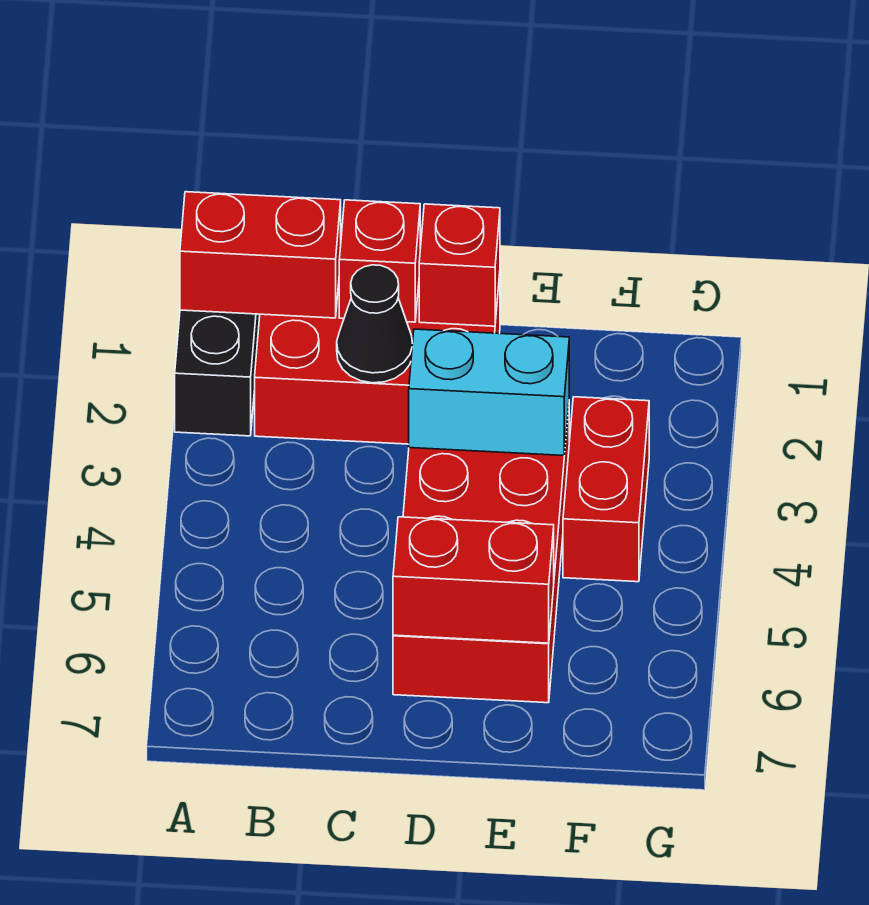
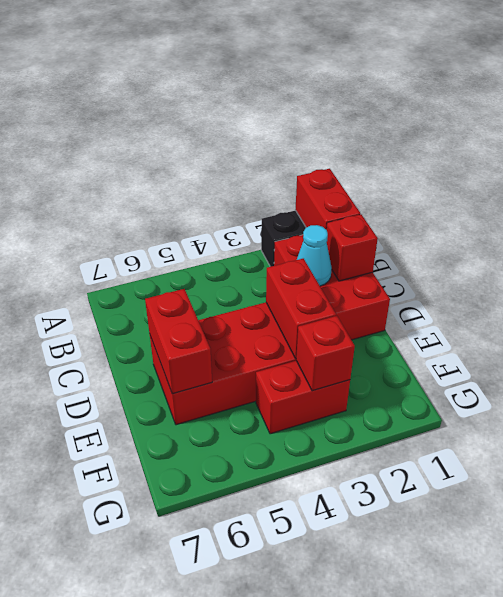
black cone C2 level 2 -> cyan cone C2 level 2
red brick D1 level 2 -> red brick F3 level 2
cyan brick D3:E3 level 2 -> red brick D3:E3 level 2

